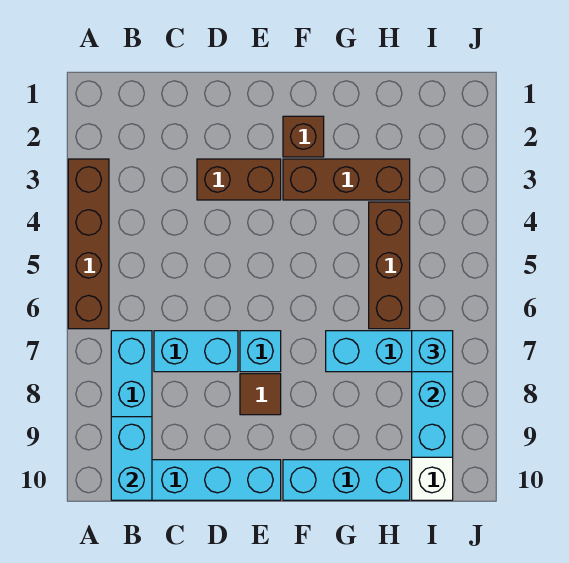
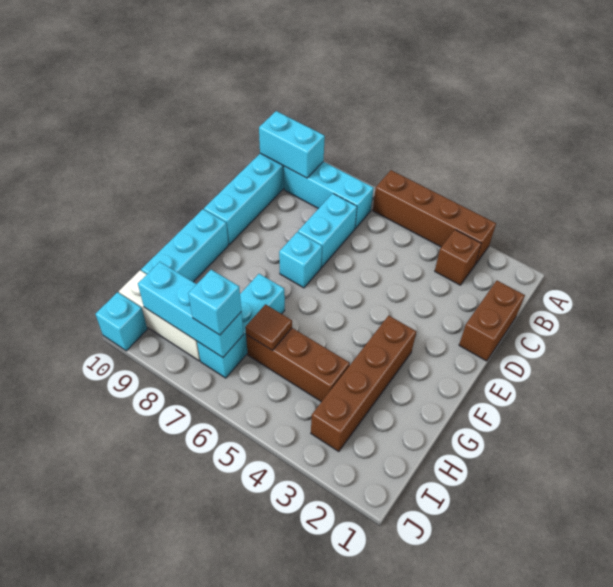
brown brick D3:E3 level 1 -> brown brick C1:D1 level 1
brown tile E8 level 1 -> brown tile H6 level 2
brown brick F2 level 1 -> brown brick B3 level 1
brown brick F3:H3 level 1 -> brown brick F3:I3 level 1
none -> cyan brick J10 level 1

